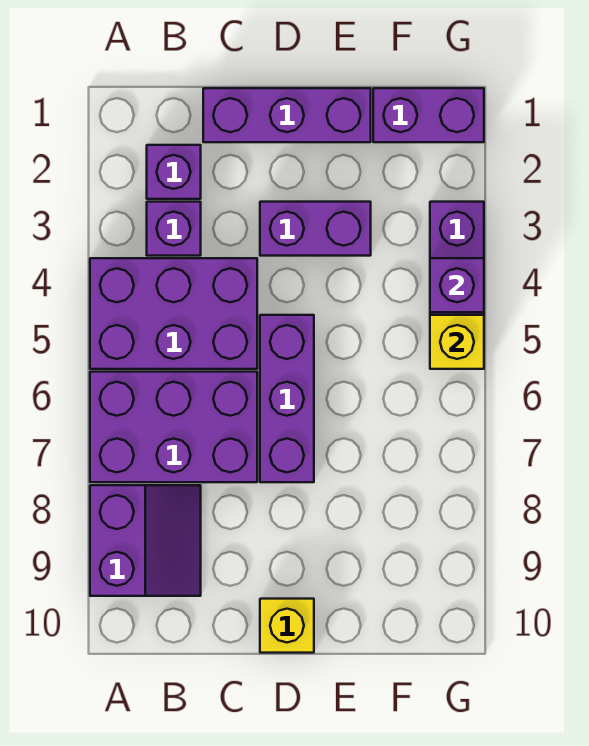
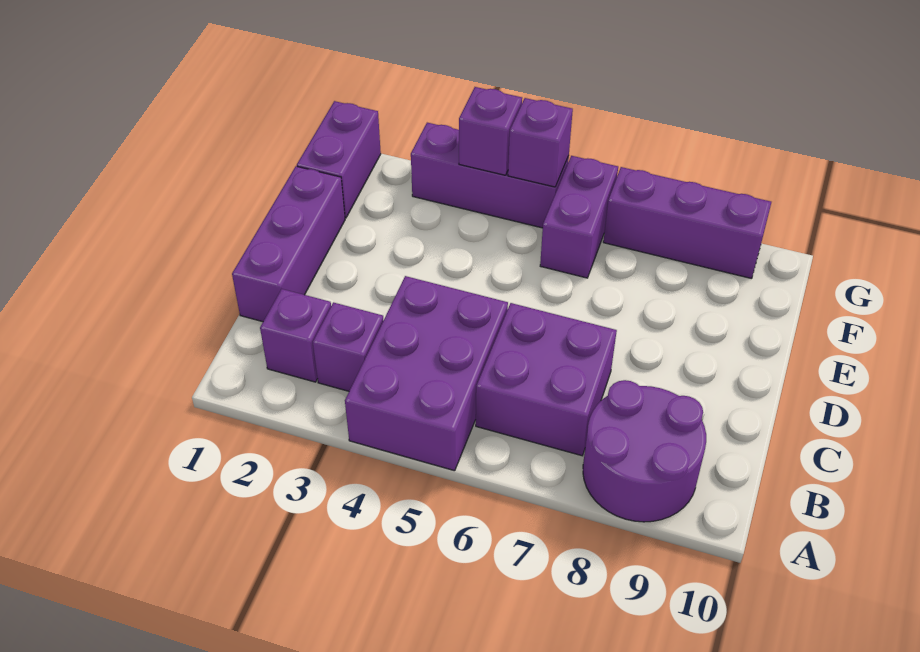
purple brick A6:C7 level 1 -> purple brick B6:C7 level 1
purple slope A8:B9 level 1 top A -> purple round brick A8:B9 level 1
purple brick D3:E3 level 1 -> purple brick F6:G6 level 1
purple brick D5:D7 level 1 -> purple brick G7:G9 level 1
yellow brick D10 level 1 -> none
yellow brick G5 level 2 -> purple brick G5 level 2

